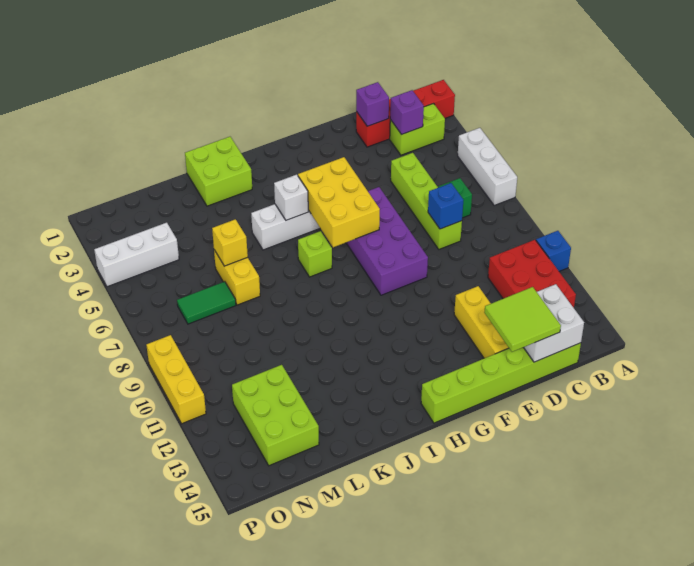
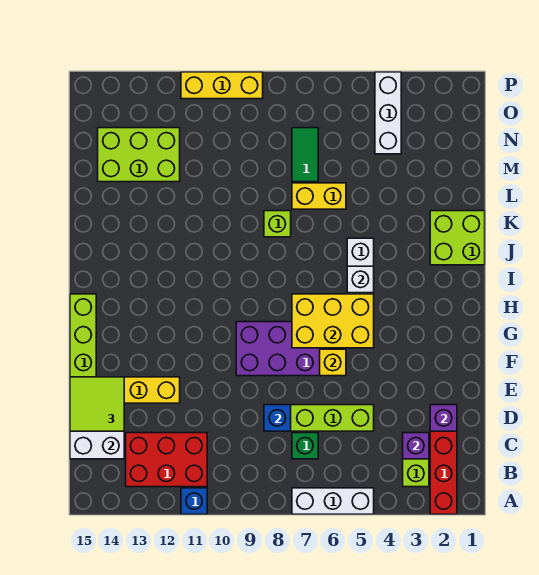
lime brick I7 level 1 -> lime brick K8 level 1
yellow brick L6 level 2 -> yellow brick F6 level 2

